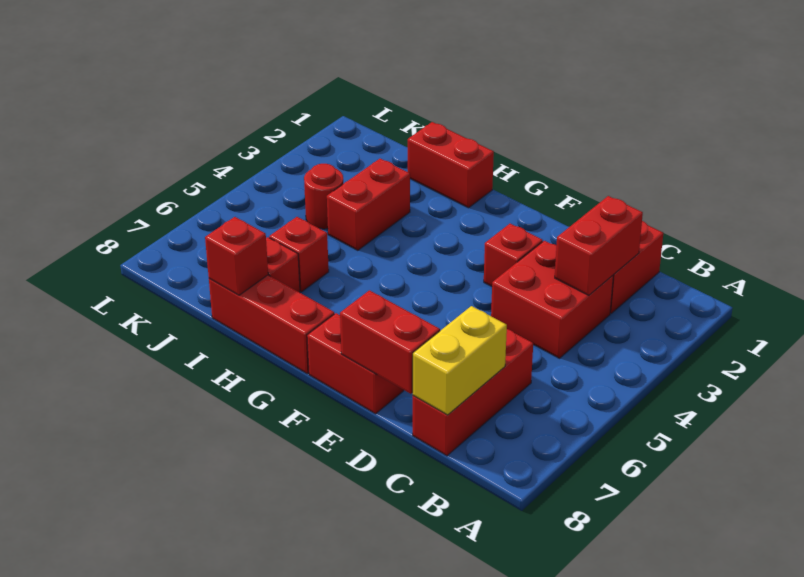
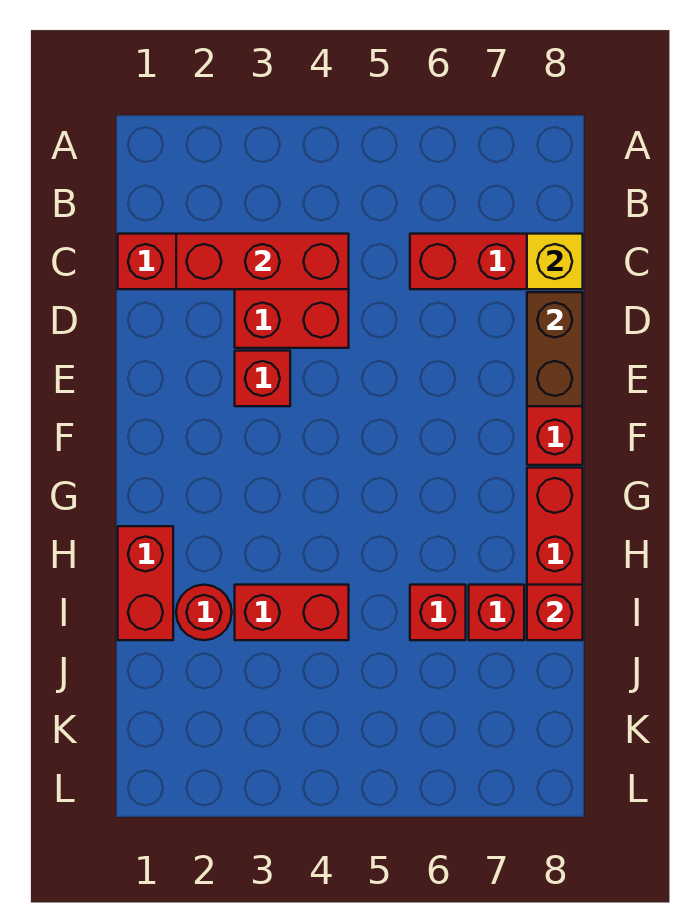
red brick C2:C3 level 2 -> red brick C2:C4 level 2
yellow brick C7:C8 level 2 -> yellow brick C8 level 2
red brick D8:E8 level 2 -> brown brick D8:E8 level 2
red round brick J4 level 1 -> red round brick I2 level 1

